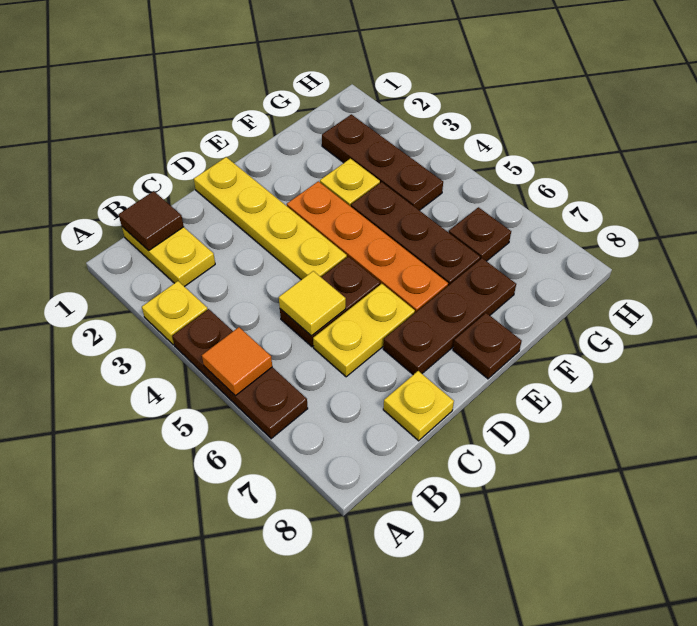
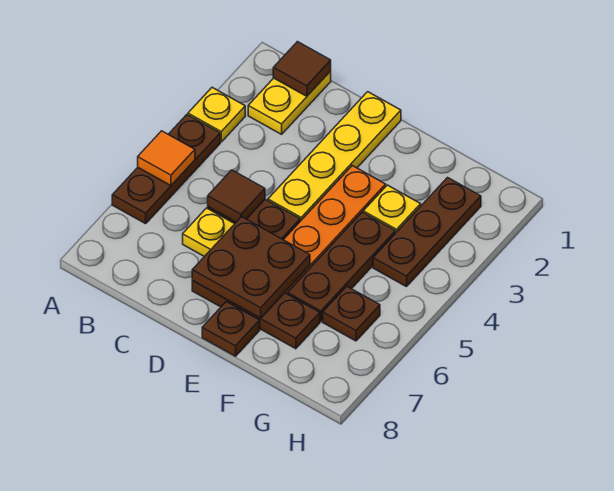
yellow tile C5 level 2 -> brown tile C5 level 2
yellow plate C8 level 1 -> none
none -> brown plate D6:E7 level 2

